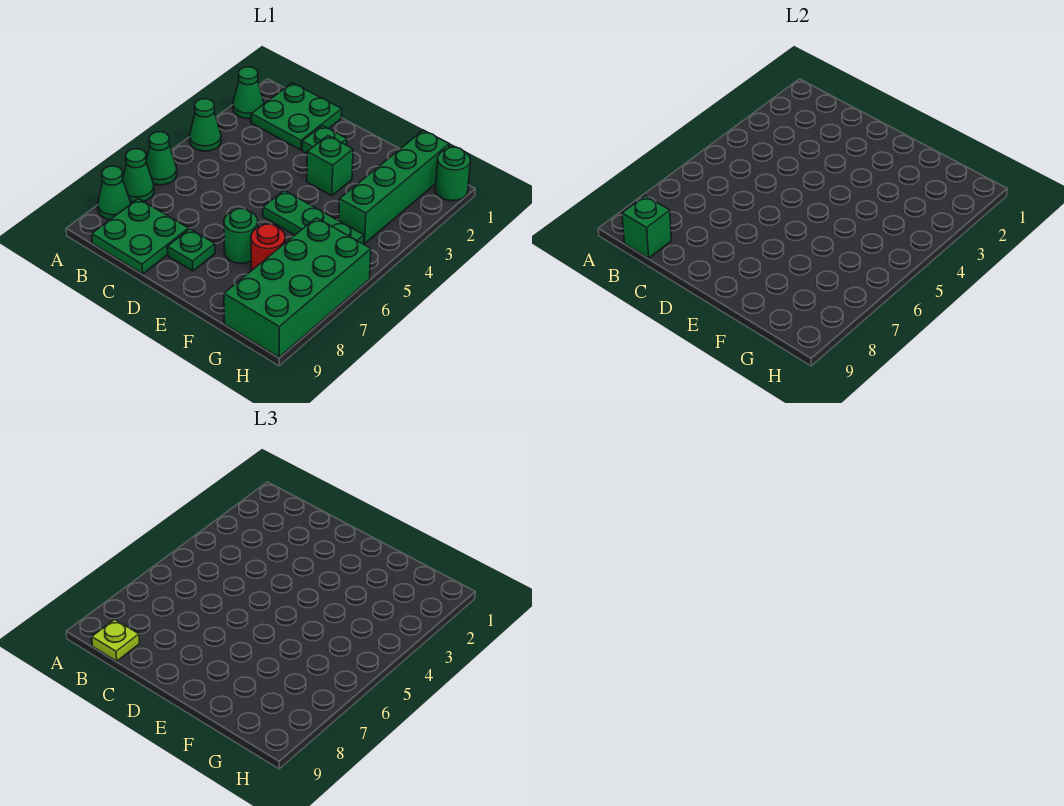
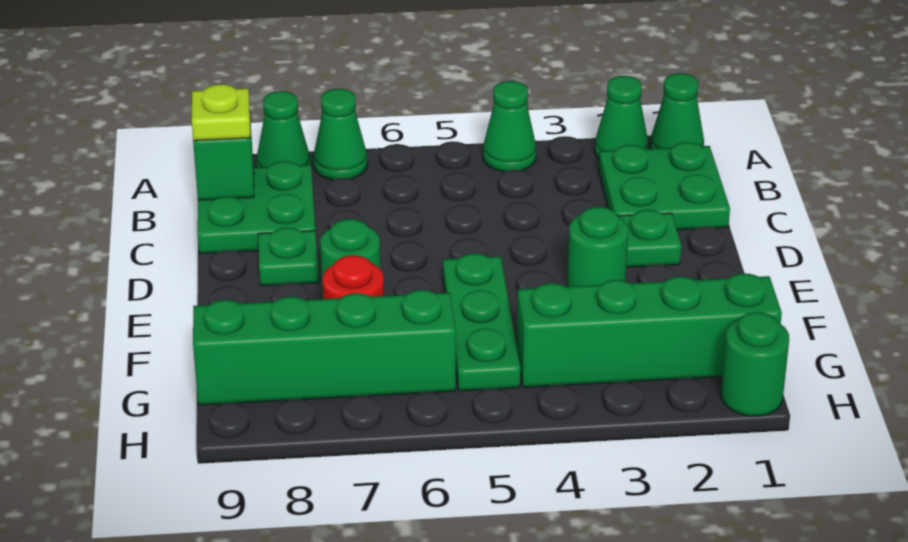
green cone A6 level 1 -> green cone A1 level 1
green brick E3 level 1 -> green round brick E3 level 1
green brick G6:H9 level 1 -> green brick G6:G9 level 1

